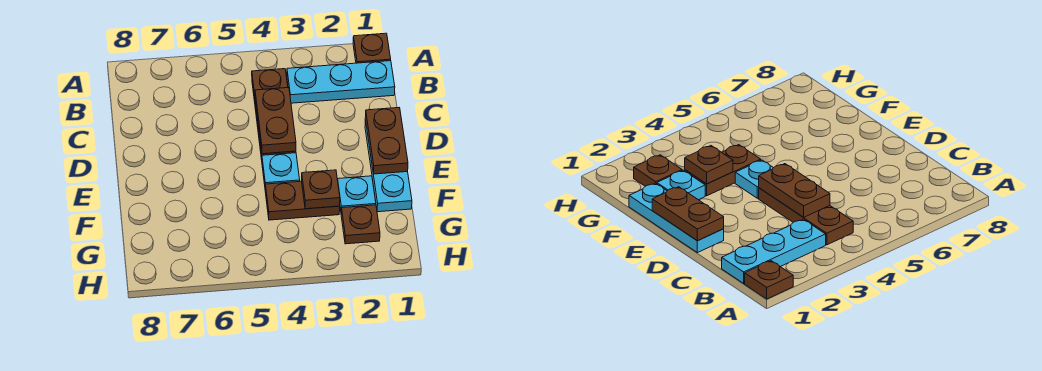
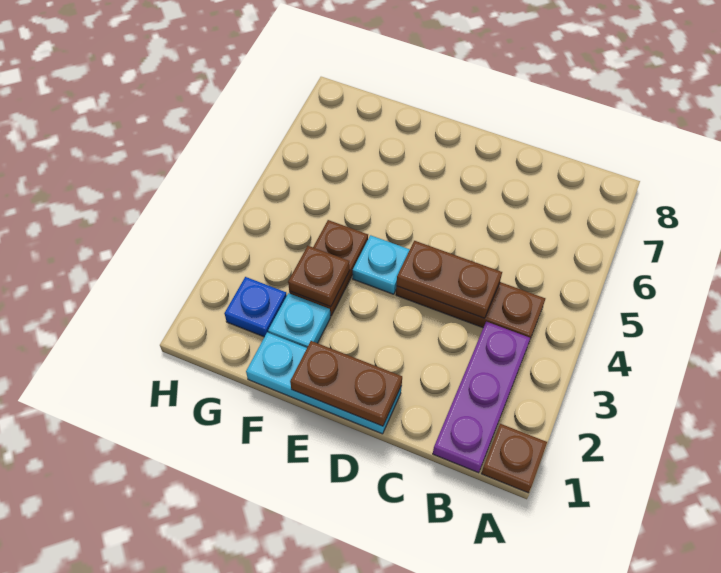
cyan plate B1:B3 level 1 -> purple plate B1:B3 level 1
brown plate G2 level 1 -> blue plate G2 level 1

